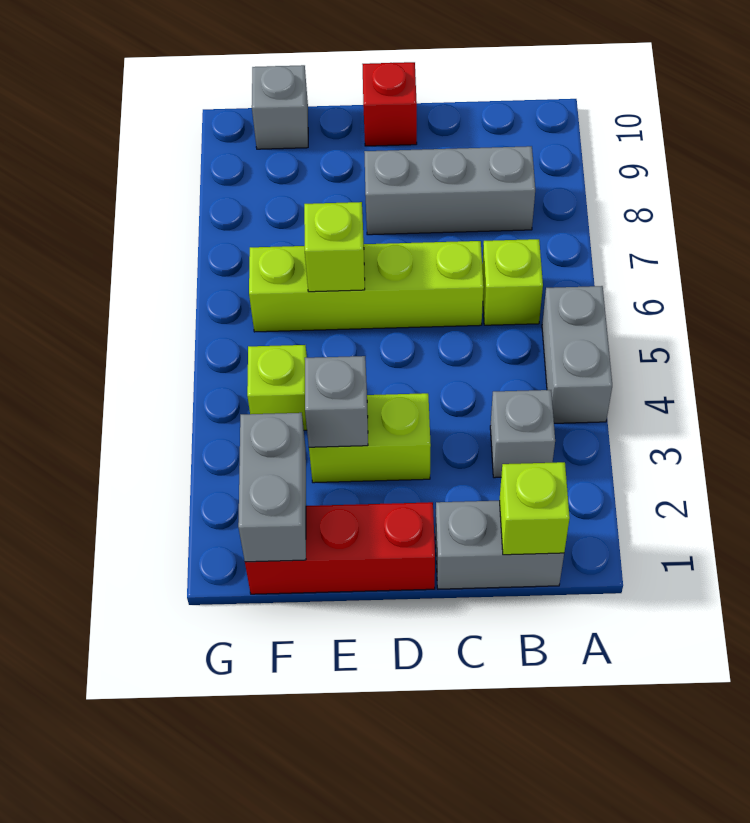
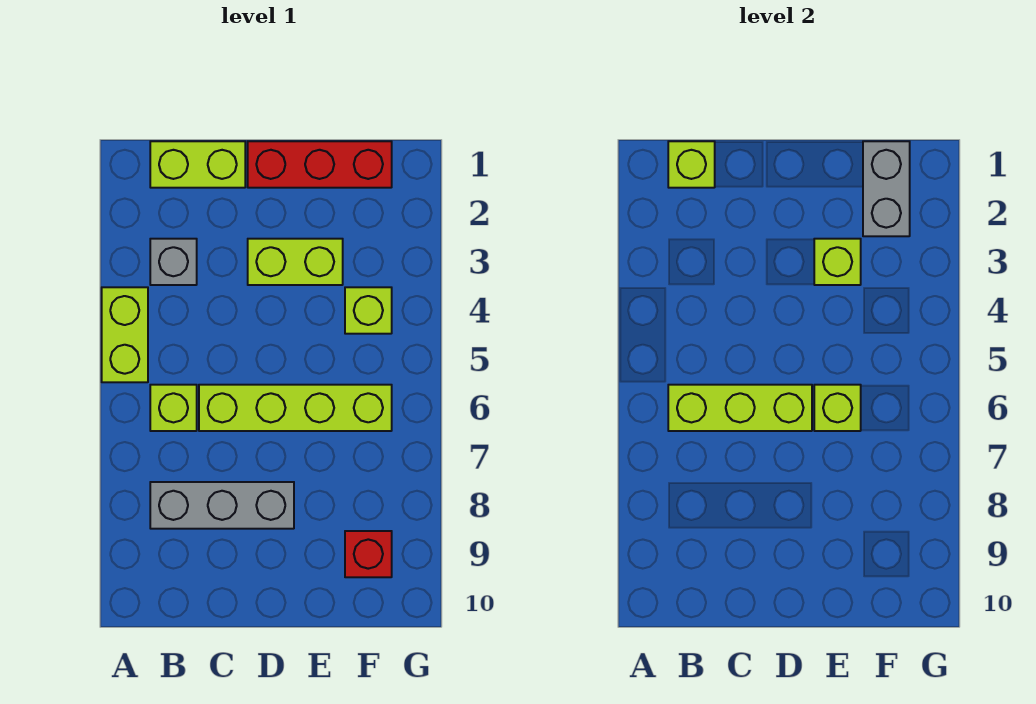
grey brick A4:A5 level 1 -> lime brick A4:A5 level 1
grey brick B1:C1 level 1 -> lime brick B1:C1 level 1
none -> lime brick B6:D6 level 2
red brick D10 level 1 -> red brick F9 level 1
grey brick E3 level 2 -> lime brick E3 level 2
grey brick F10 level 1 -> none

